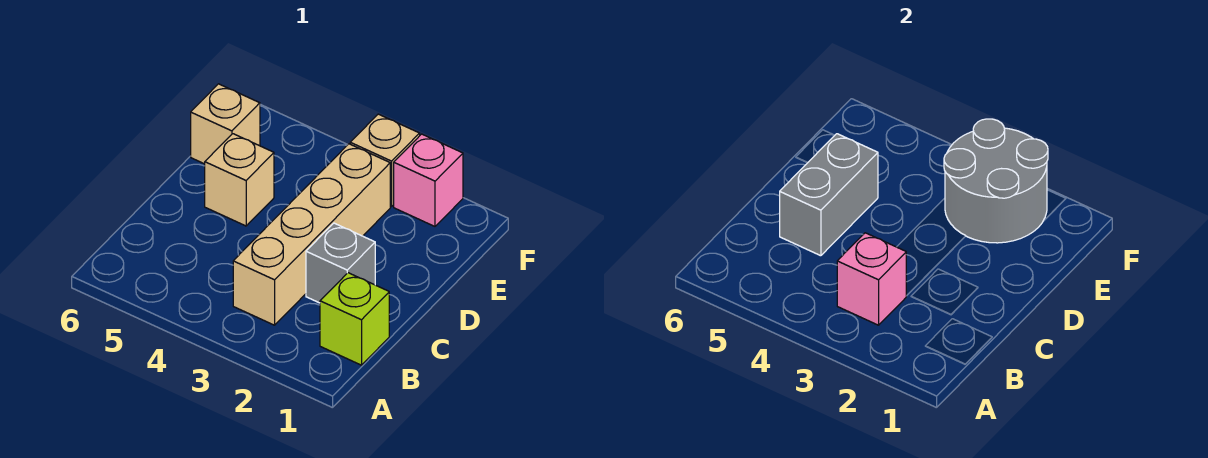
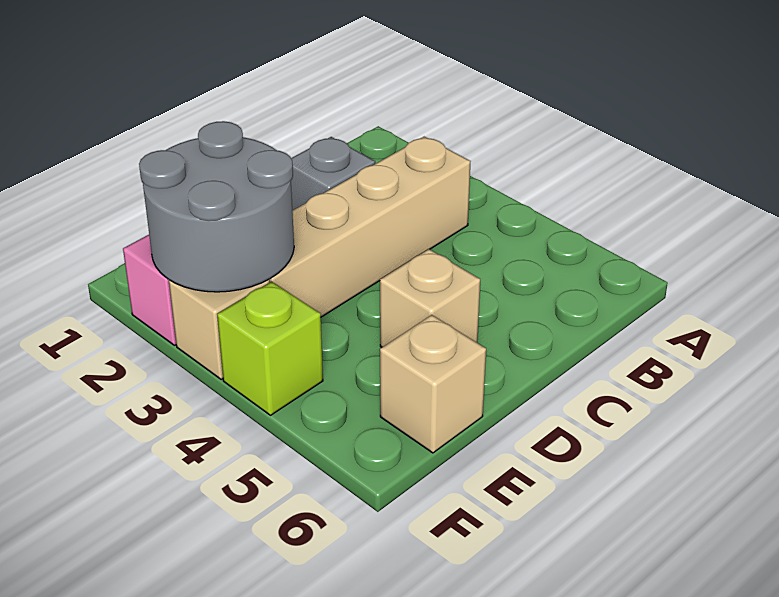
lime brick B1 level 1 -> lime brick F4 level 1
pink brick B3 level 2 -> none
grey brick C5:D5 level 2 -> none

